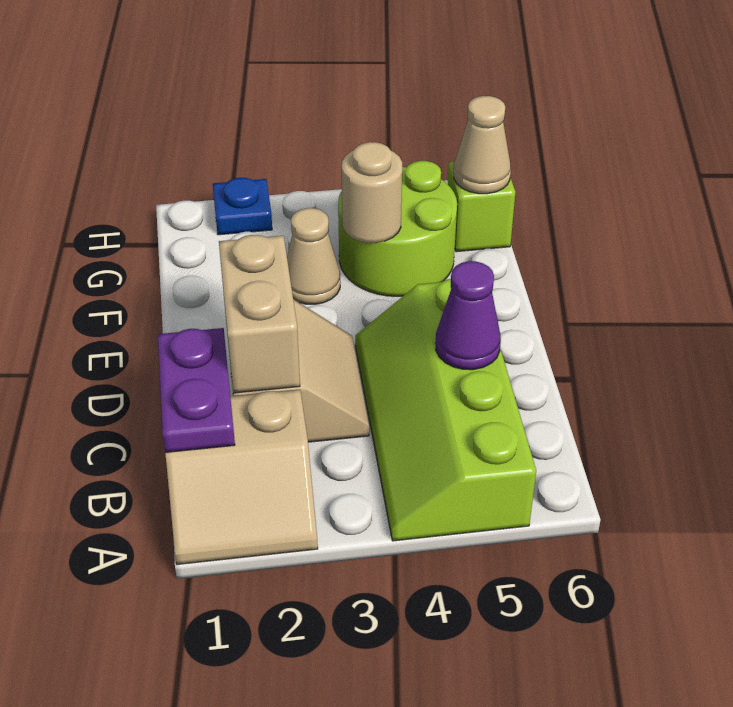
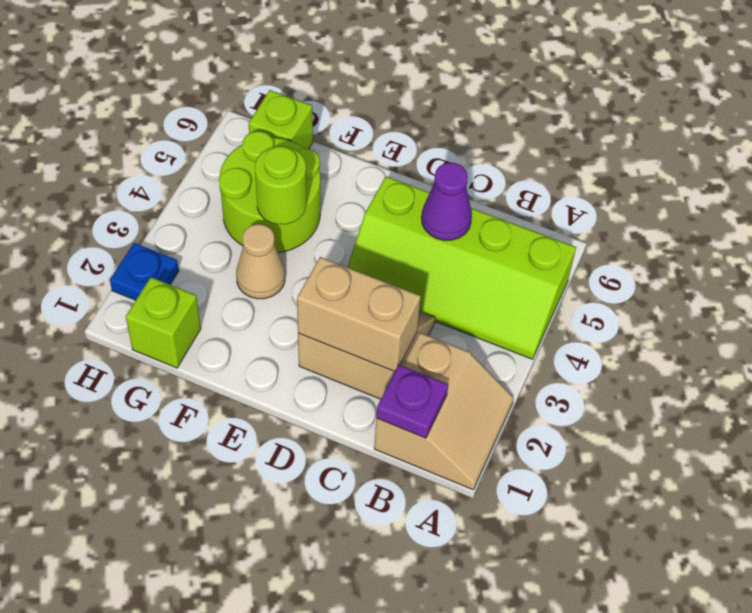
purple plate B1:C1 level 2 -> purple plate B1 level 2
tan round brick F4 level 2 -> lime round brick F4 level 2
none -> lime brick G1 level 1
tan cone G6 level 2 -> none

